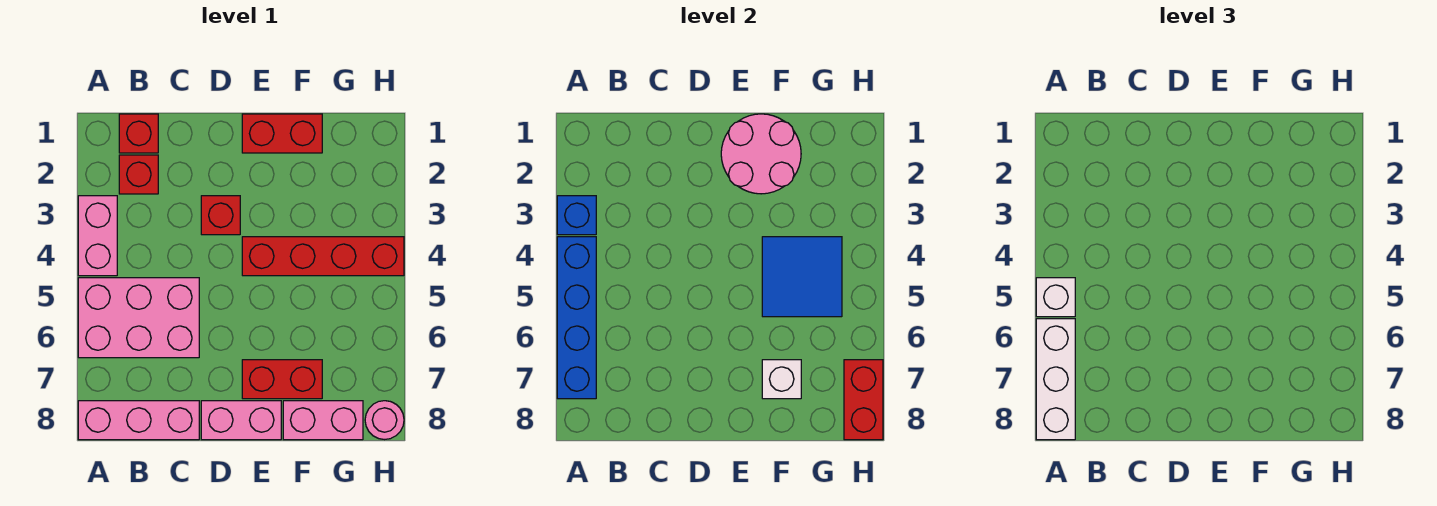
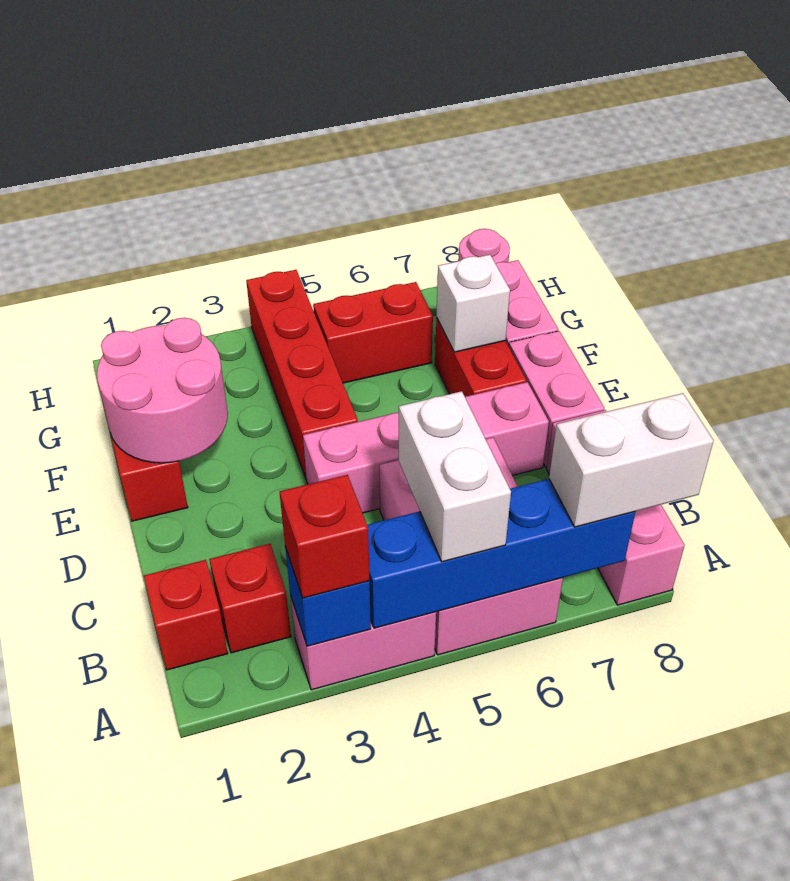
white brick A5 level 3 -> white brick A5:B5 level 3
white brick A6:A8 level 3 -> white brick A7:A8 level 3
red brick D3 level 1 -> red brick A3 level 3
none -> pink brick D4:D7 level 1
blue tile F4:G5 level 2 -> none
red brick H7:H8 level 2 -> red brick G5:G6 level 1

